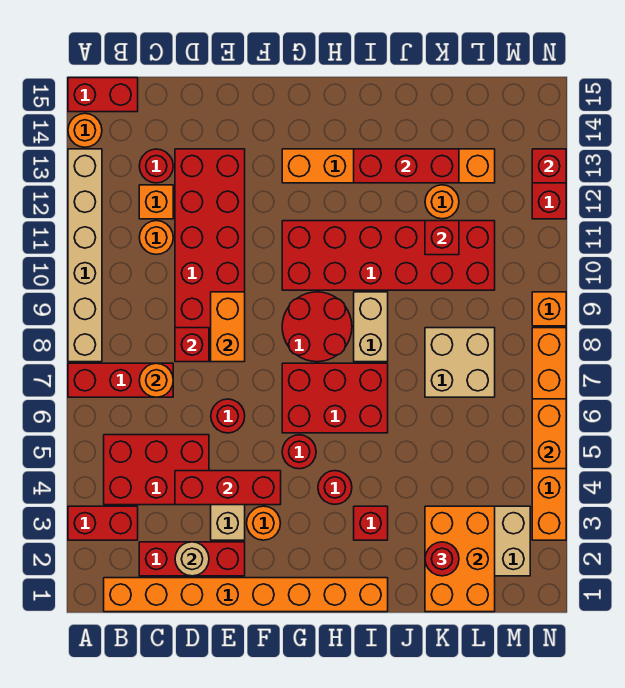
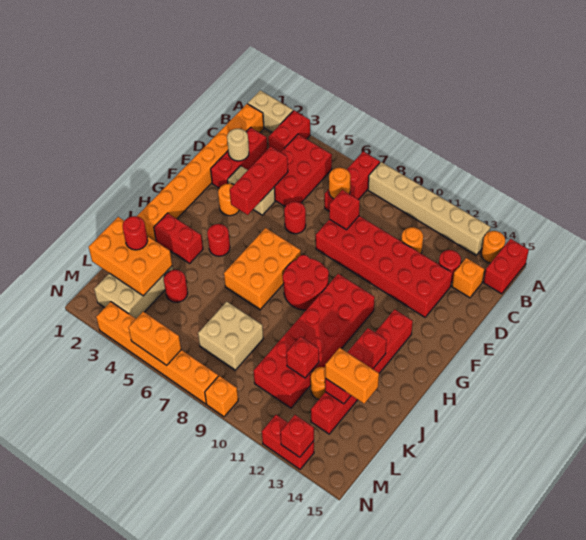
orange brick C12 level 1 -> orange brick C14 level 1
orange brick E8:E9 level 2 -> orange brick K13:K14 level 3
red round brick G5 level 1 -> red round brick K4 level 1
red brick G6:I7 level 1 -> orange brick G6:I7 level 1
orange brick G13:L13 level 1 -> red brick G13:L13 level 1
red brick I3 level 1 -> red brick I2:I3 level 1
tan brick I8:I9 level 1 -> tan brick A1:A2 level 1

